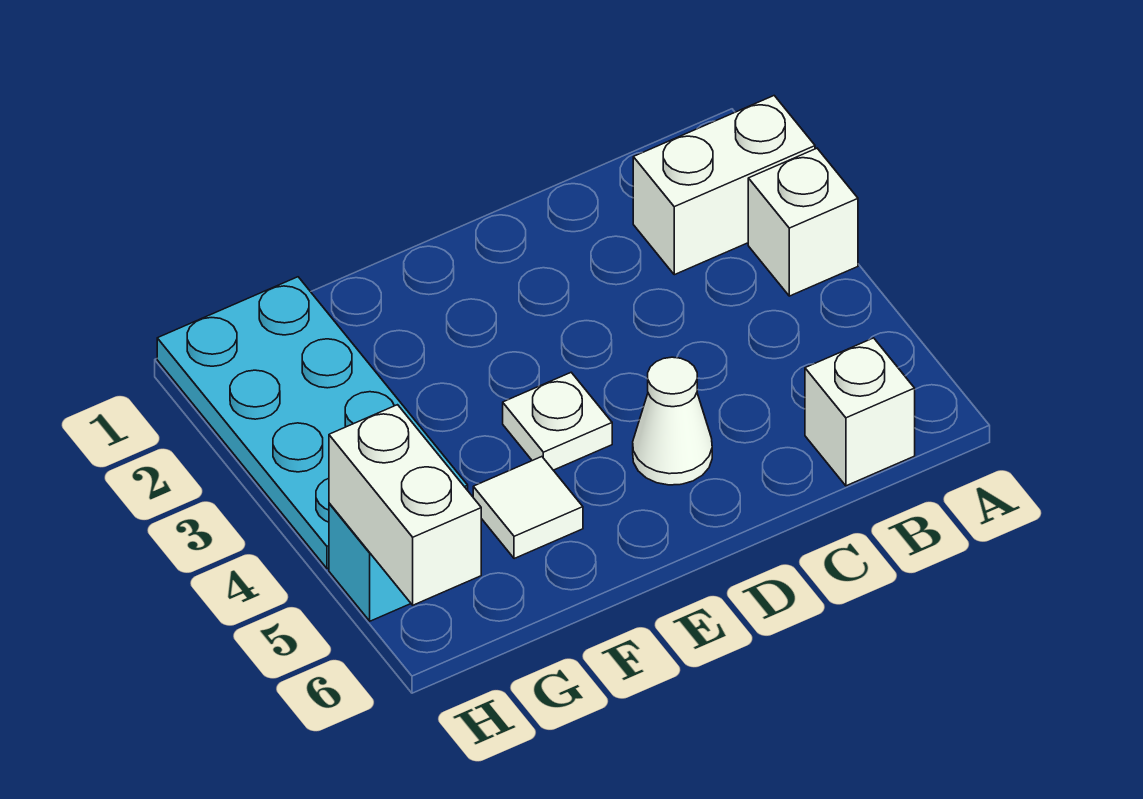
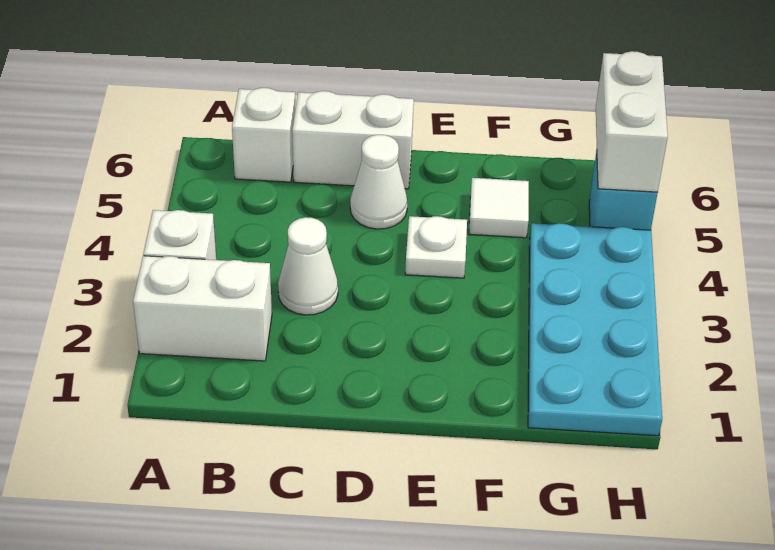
none -> white cone C3 level 1
none -> white brick C6:D6 level 1

